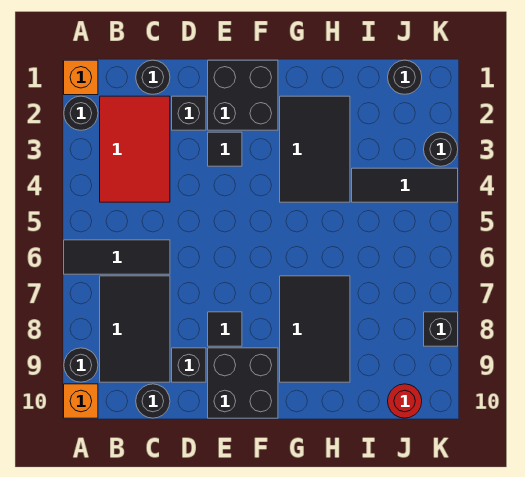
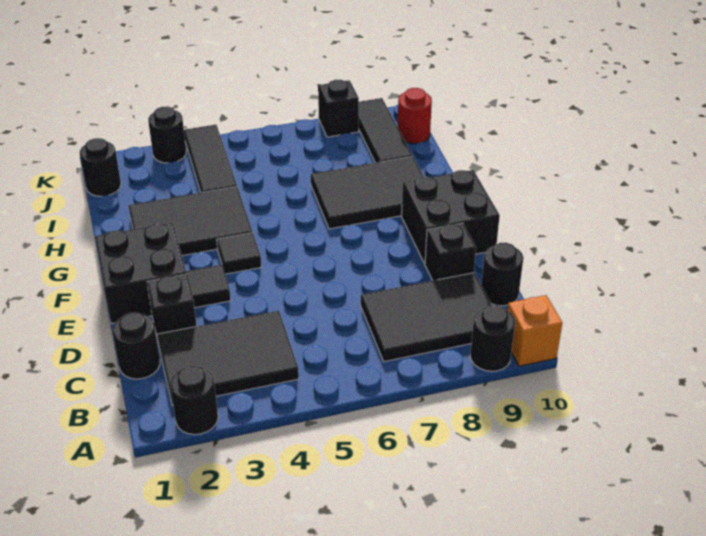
orange brick A1 level 1 -> none
black tile A6:C6 level 1 -> black tile I9:K9 level 1
red tile B2:C4 level 1 -> black tile B2:C4 level 1
black tile E8 level 1 -> black tile F4 level 1

